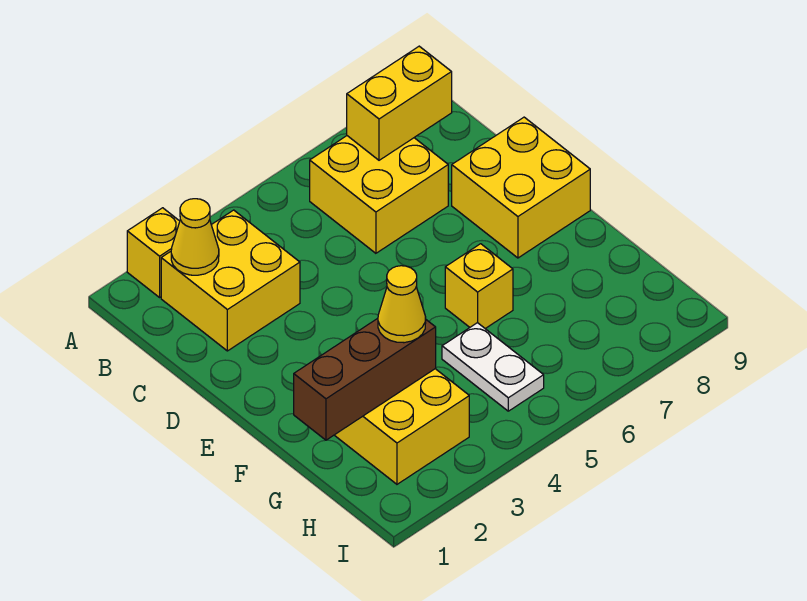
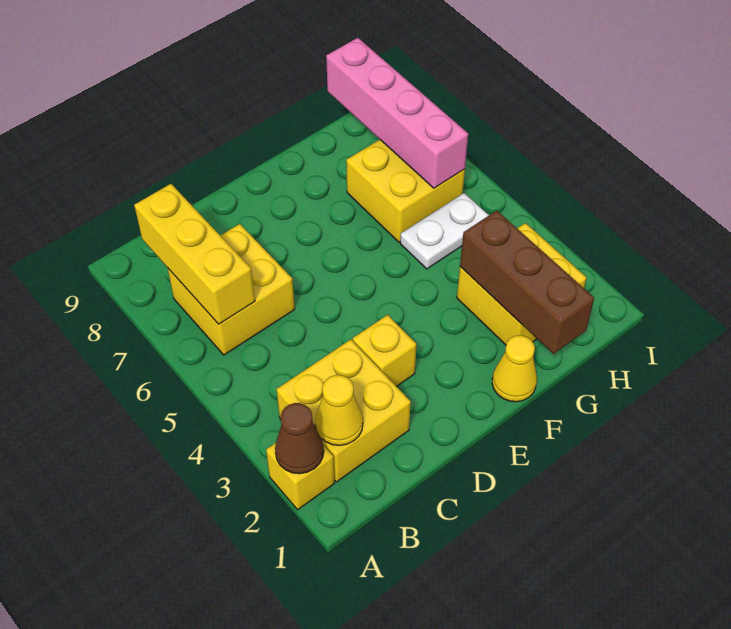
none -> brown cone A2 level 2
yellow brick B7:B8 level 2 -> yellow brick B6:B8 level 2
yellow brick D8:E9 level 1 -> yellow brick G6:H7 level 1
yellow brick F6 level 1 -> yellow brick D3 level 1
yellow cone G3 level 3 -> yellow cone F1 level 1
none -> pink brick H6:H9 level 2

